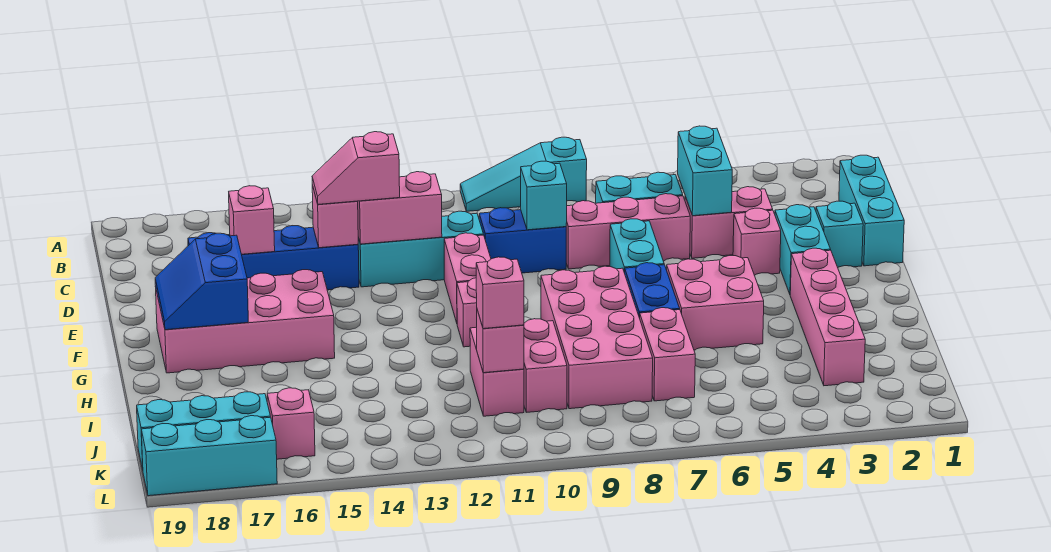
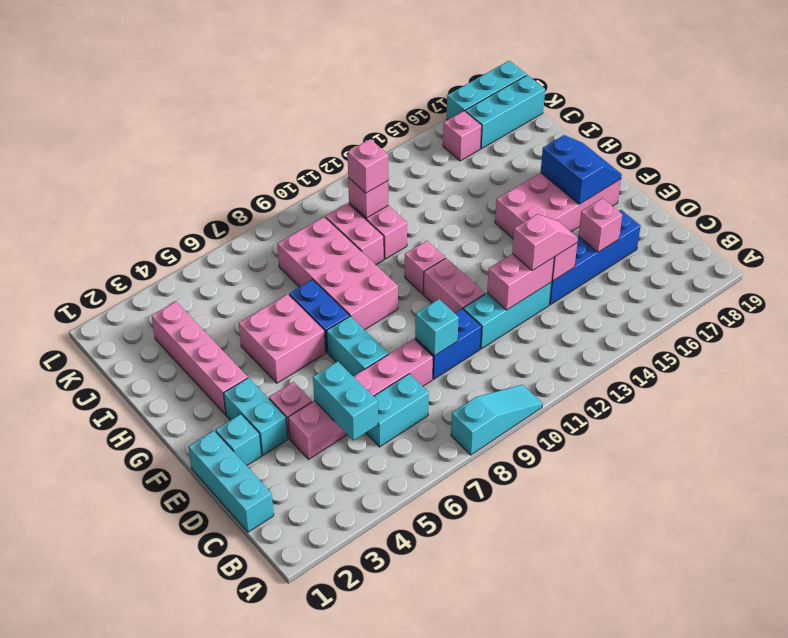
pink brick I7:J7 level 1 -> none

